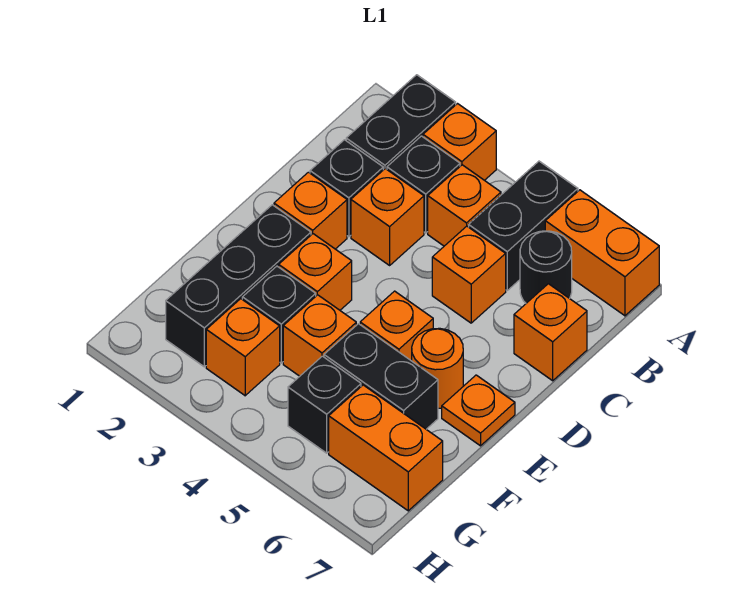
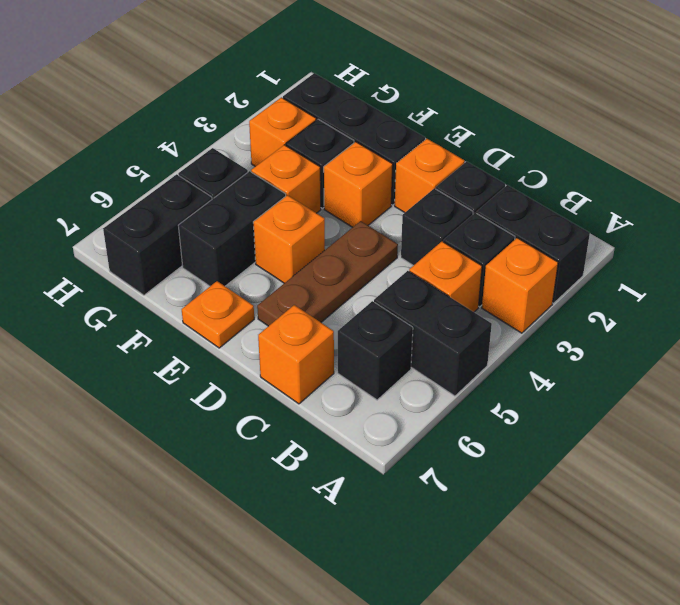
orange brick A6:A7 level 1 -> none
black round brick B6 level 1 -> black brick B6 level 1
orange brick C3 level 1 -> black brick C3 level 1
orange brick C5 level 1 -> none
none -> brown plate D4:D6 level 1
orange round brick E6 level 1 -> none
orange brick G6:G7 level 1 -> black brick G6:G7 level 1

